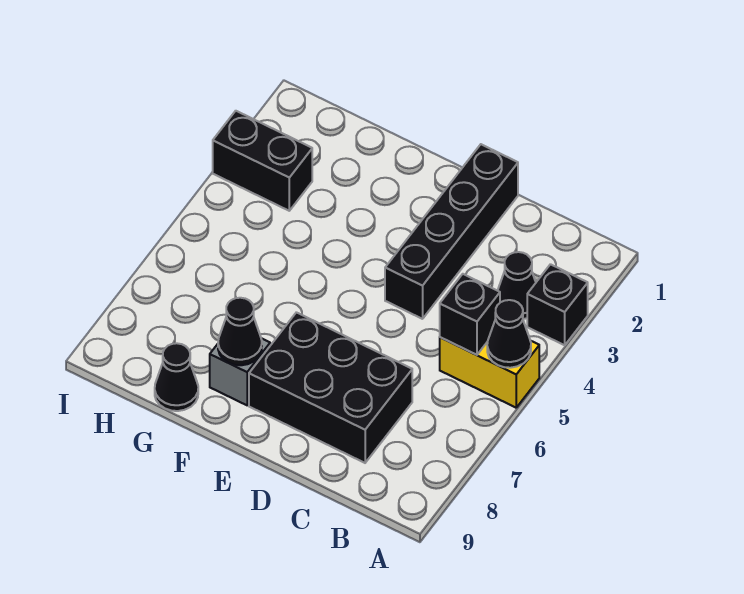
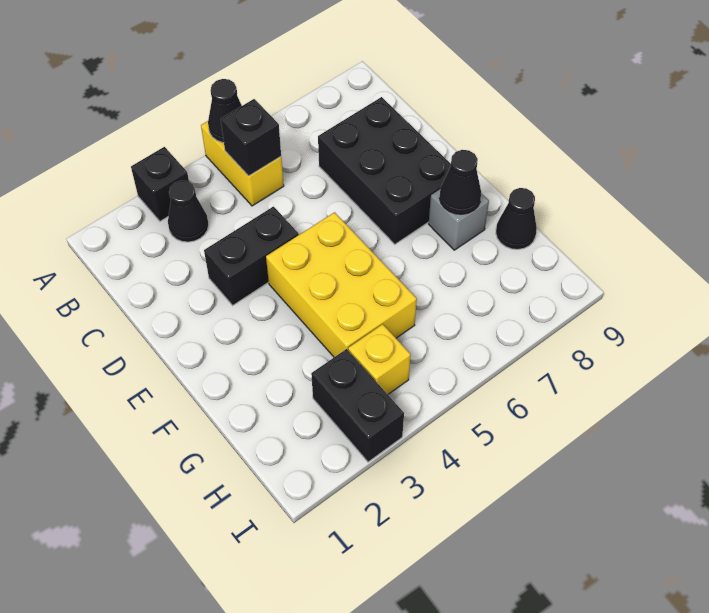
black brick D1:D4 level 1 -> black brick D3:D4 level 1
none -> yellow brick E4:G5 level 1
none -> yellow brick H4 level 1

